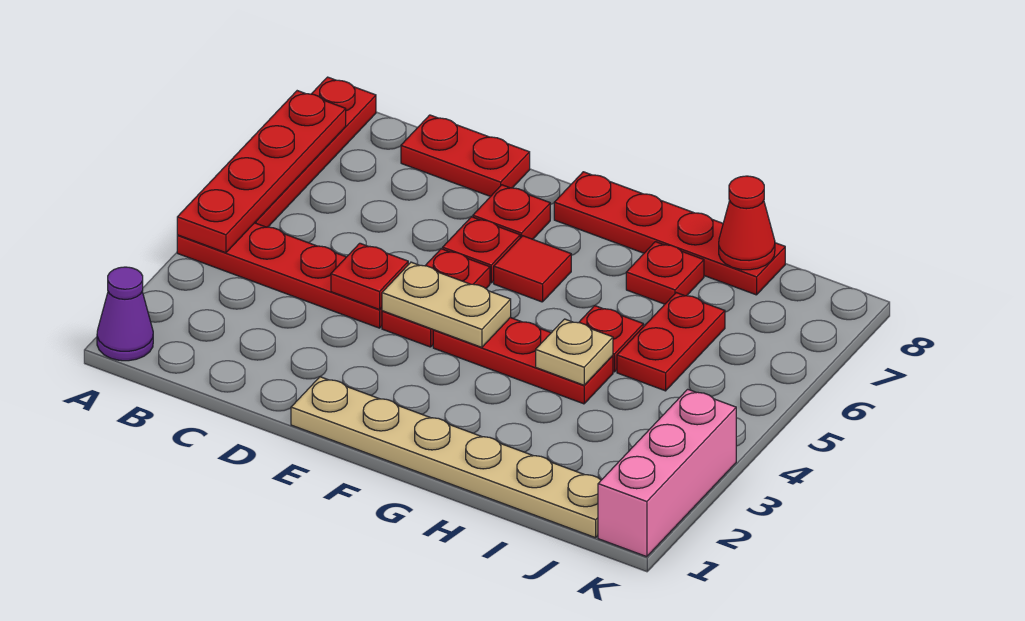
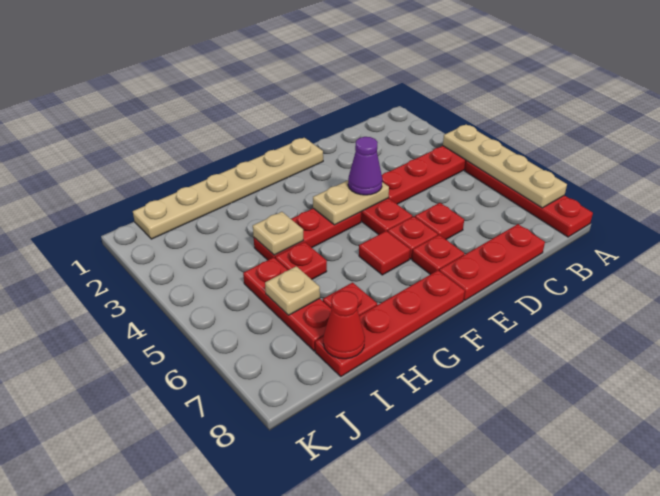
purple cone A1 level 1 -> purple cone E4 level 3
red plate A4:A7 level 2 -> tan plate A4:A7 level 2
red plate C8:D8 level 1 -> red plate C8:E8 level 1
red plate D4 level 2 -> red plate D6 level 1
red plate I5:I6 level 1 -> red plate I5:I7 level 1
none -> tan plate I6 level 2
pink brick K1:K3 level 1 -> none

